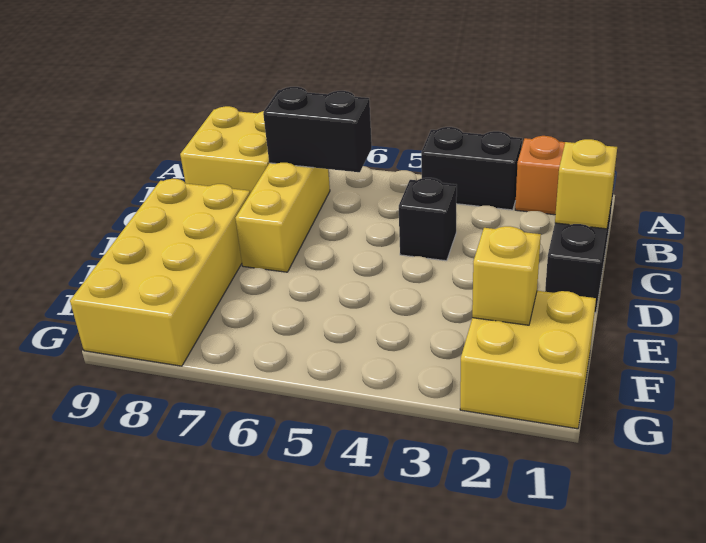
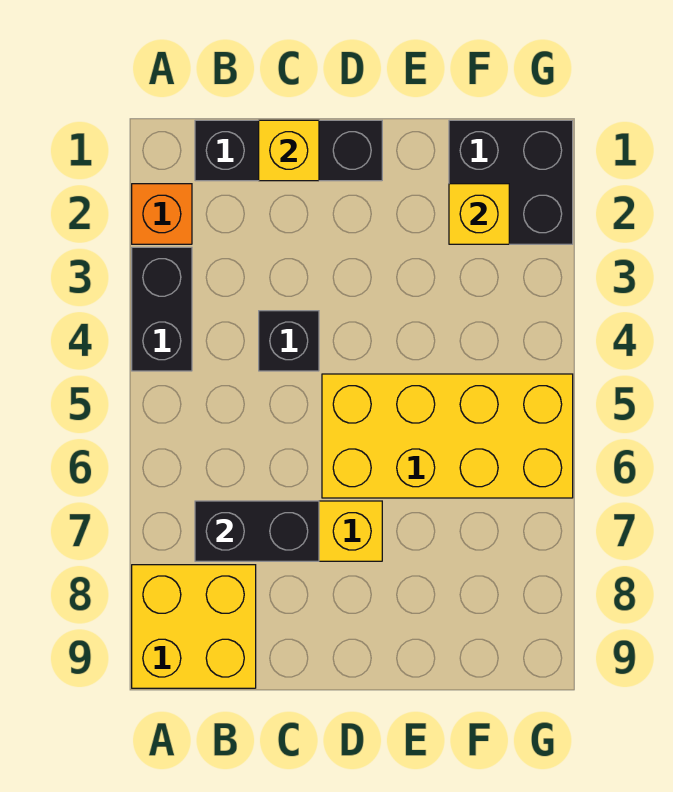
black brick B6:B7 level 2 -> black brick B7:C7 level 2
yellow brick D8:G9 level 1 -> yellow brick D5:G6 level 1
yellow brick F1:G2 level 1 -> black brick F1:G2 level 1

